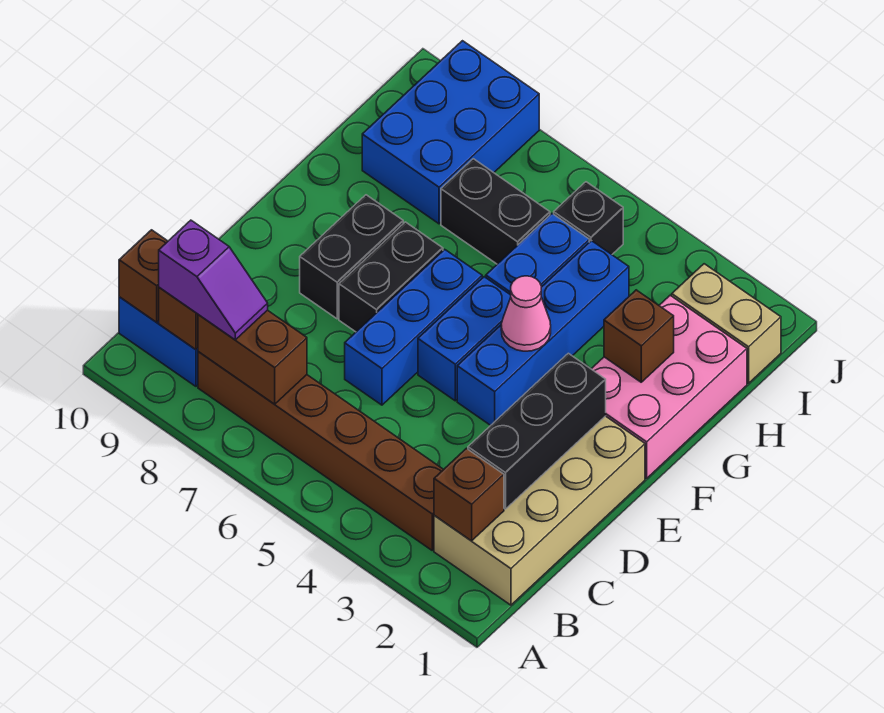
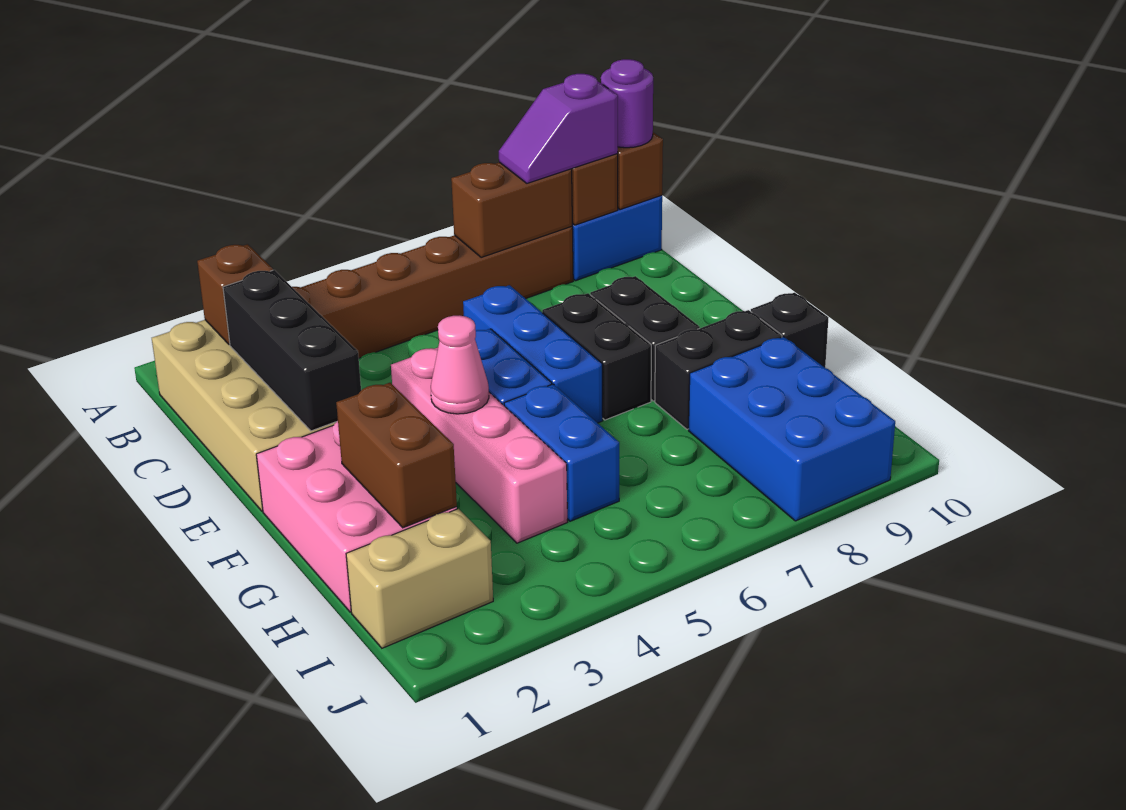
none -> purple round brick B10 level 3
blue brick E4:H4 level 1 -> pink brick E4:H4 level 1
brown brick G2 level 2 -> brown brick G2:H2 level 2
black brick H6:H7 level 1 -> black brick G8:G9 level 1
black brick I5 level 1 -> black brick G10 level 1

